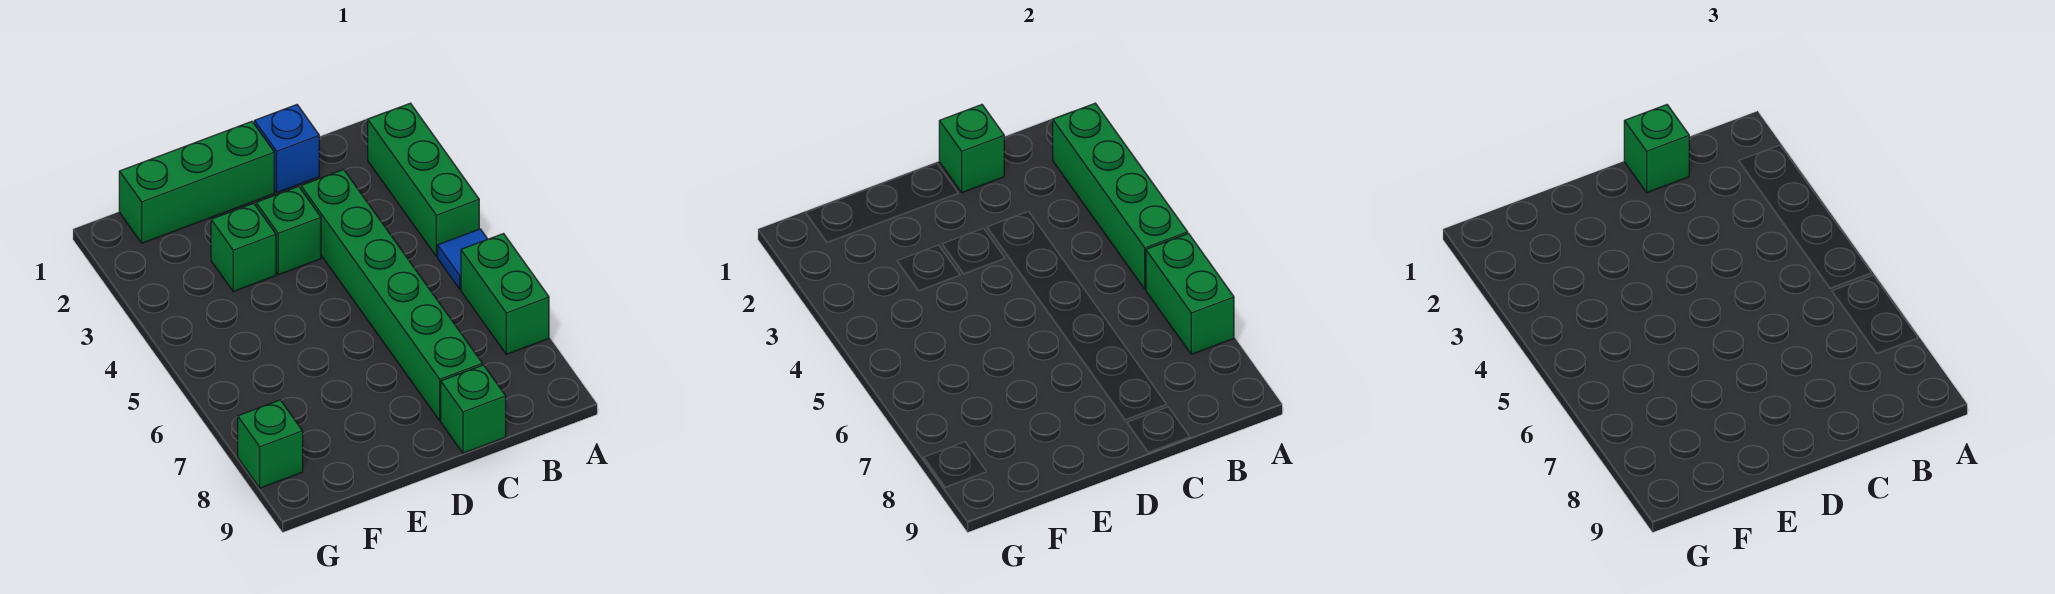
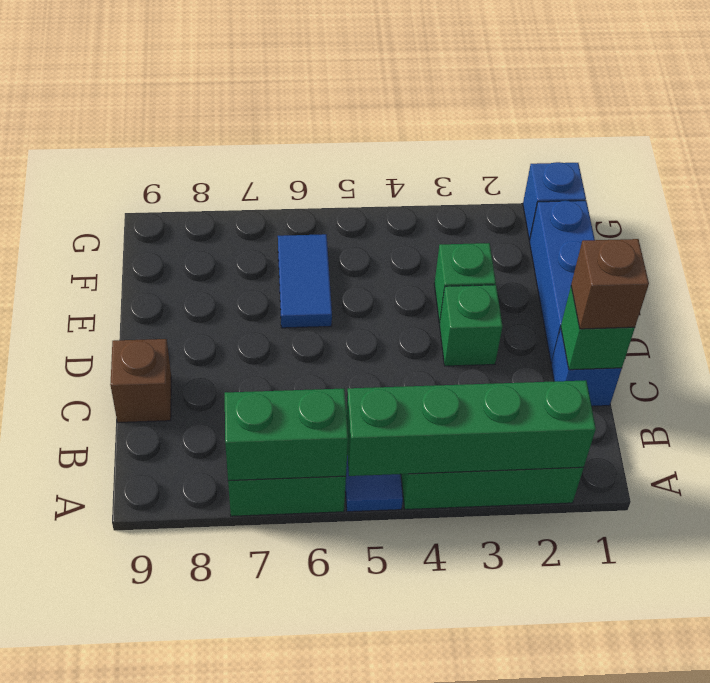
green brick C1 level 3 -> brown brick C1 level 3
green brick C3:C8 level 1 -> none
green brick C9 level 1 -> brown brick C9 level 1
green brick D1:F1 level 1 -> blue brick D1:F1 level 1
none -> blue tile E6:F6 level 1
none -> blue brick G1 level 1
green brick G8 level 1 -> none

